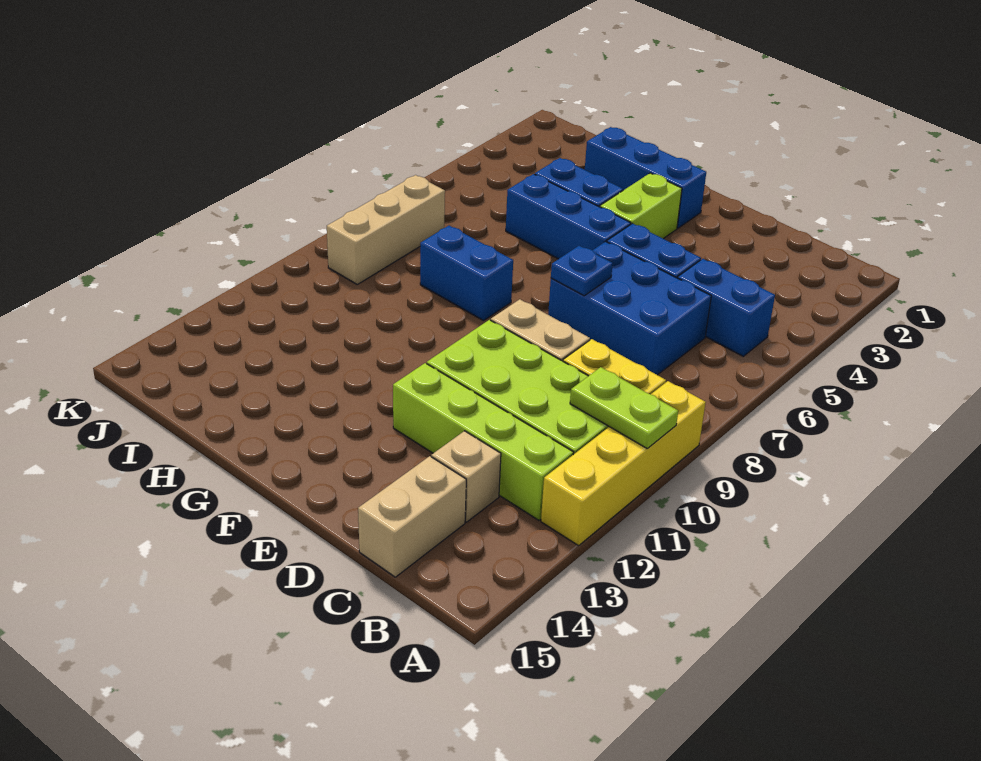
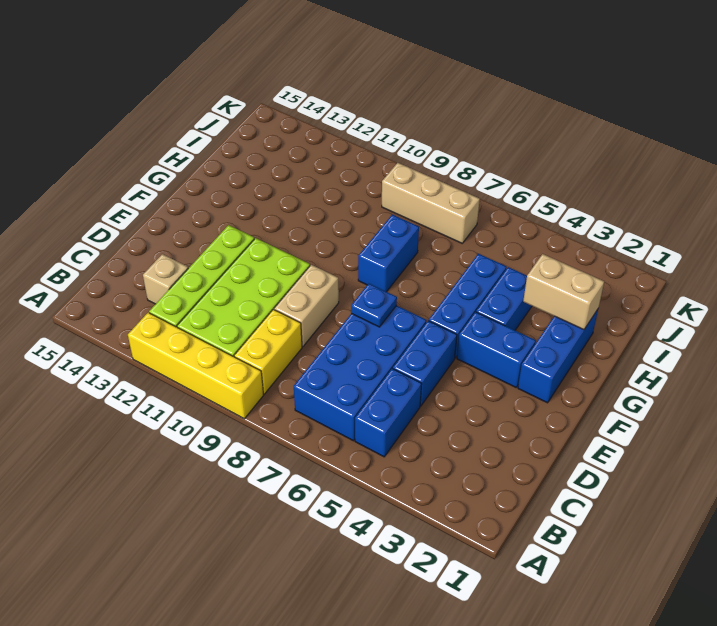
lime plate A10:B10 level 2 -> none
blue brick C6:E7 level 1 -> blue brick B6:E7 level 1
tan brick C14:C15 level 1 -> tan brick H2:H3 level 2
lime brick F3:F4 level 1 -> blue brick F3:F4 level 1

